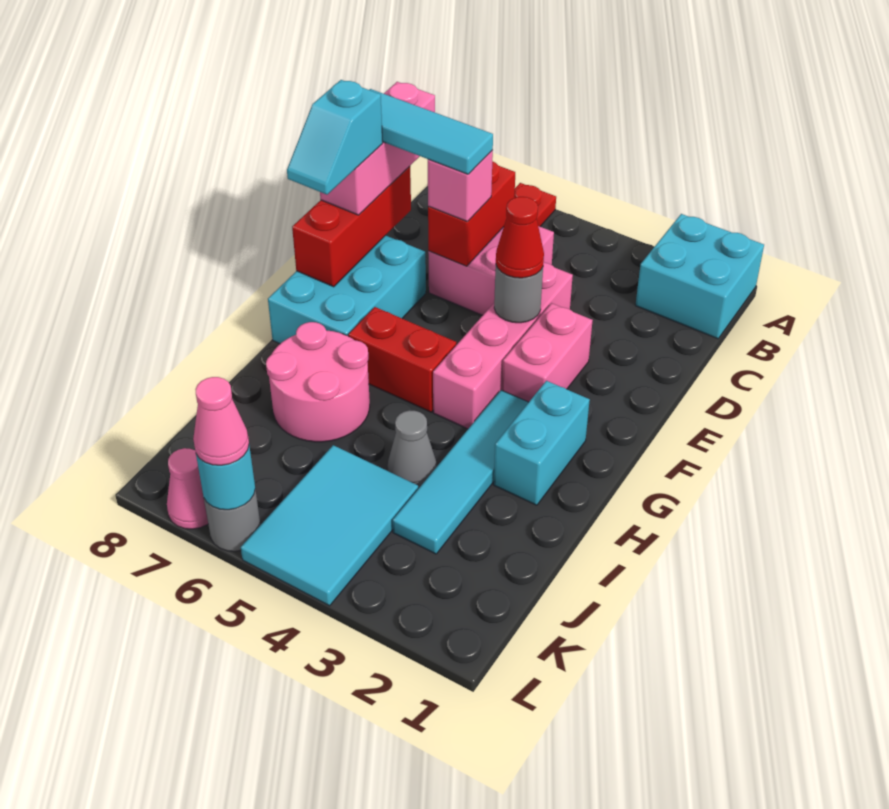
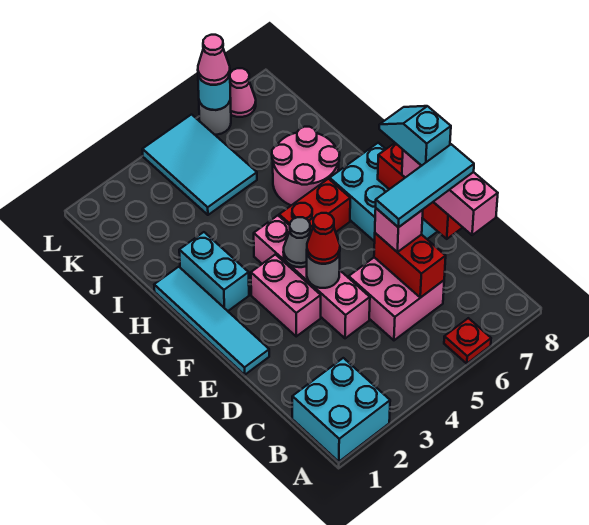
cyan tile G3:J3 level 1 -> cyan tile E1:H1 level 1
grey cone I4 level 1 -> grey cone F4 level 2

